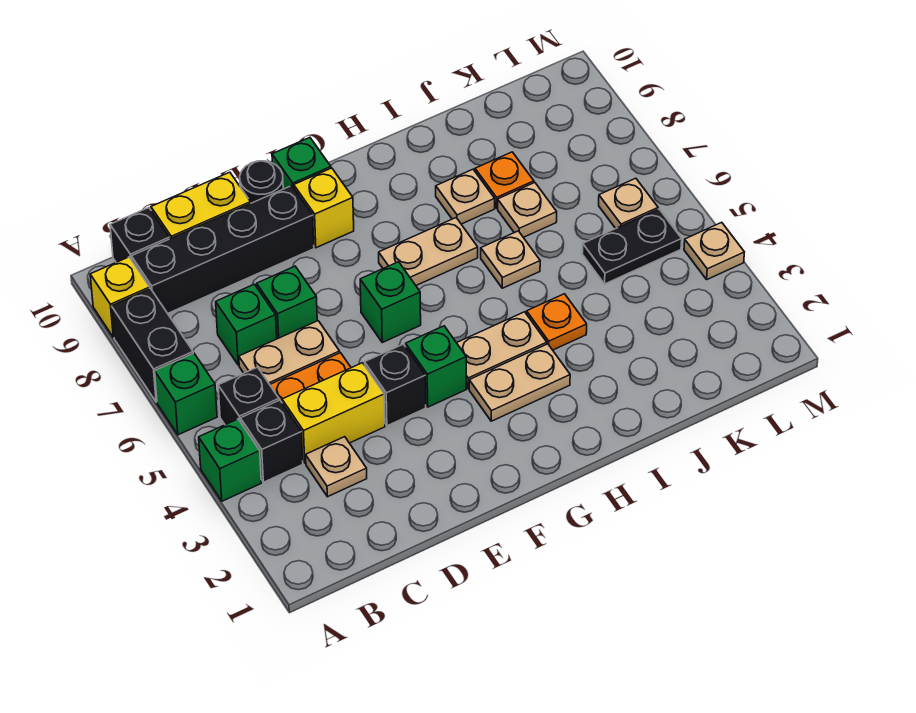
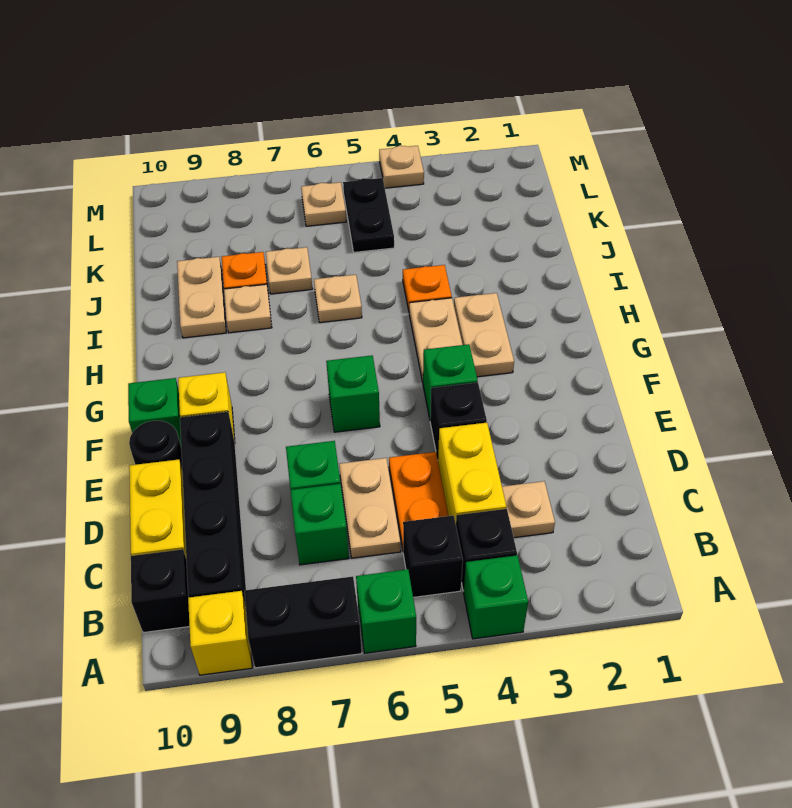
tan plate G7:H7 level 1 -> tan plate I9:J9 level 1

